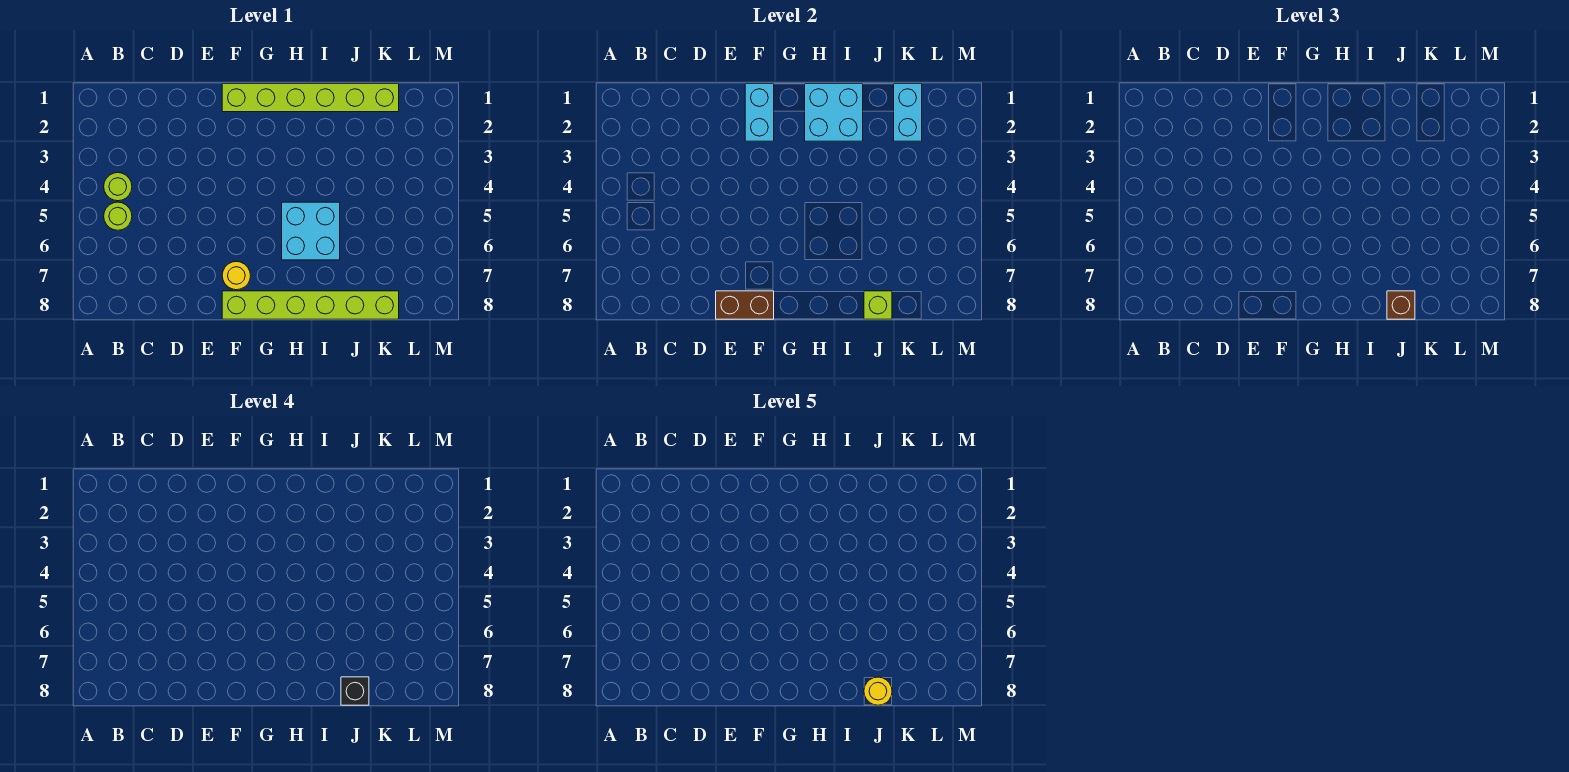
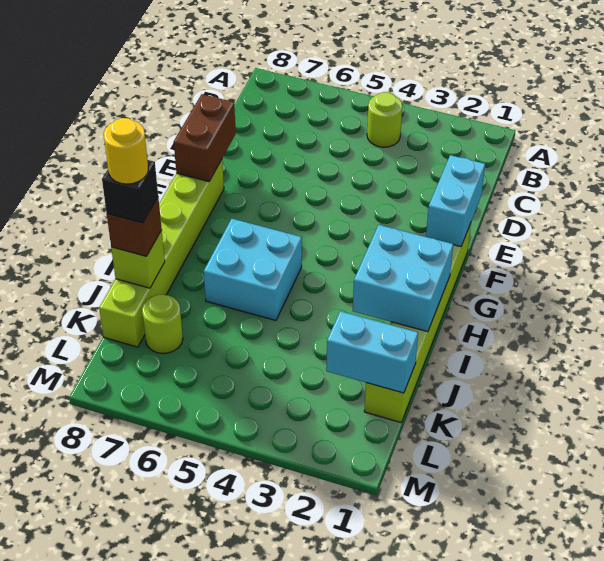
lime round brick B5 level 1 -> lime round brick K7 level 1
cyan brick F1:F2 level 2 -> cyan brick E1:F1 level 2
yellow round brick F7 level 1 -> none

